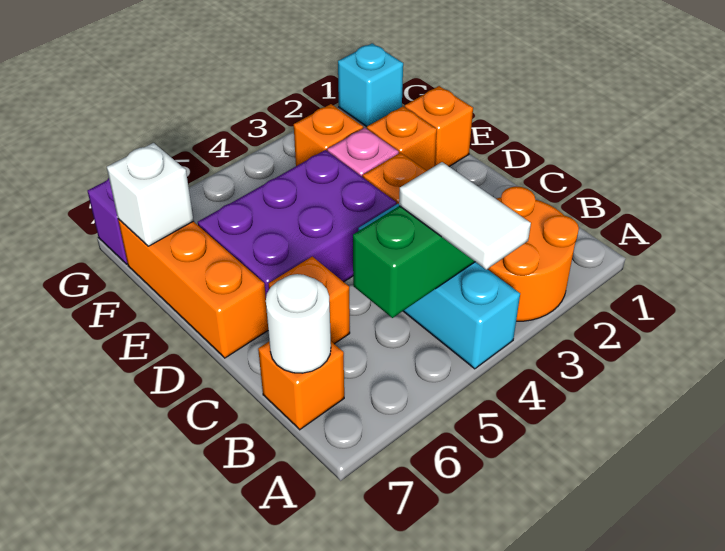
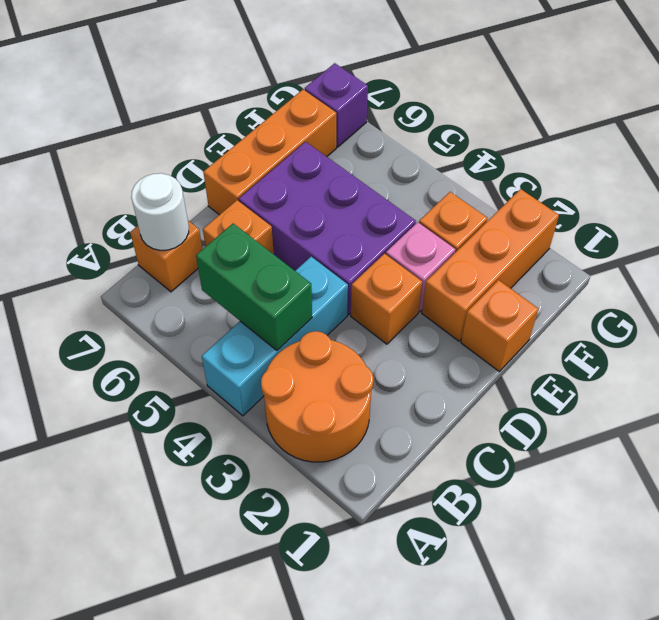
white tile A4:B4 level 3 -> none
orange brick E2 level 1 -> orange brick E2:G2 level 1
white brick F7 level 2 -> none
cyan brick G1 level 1 -> none

